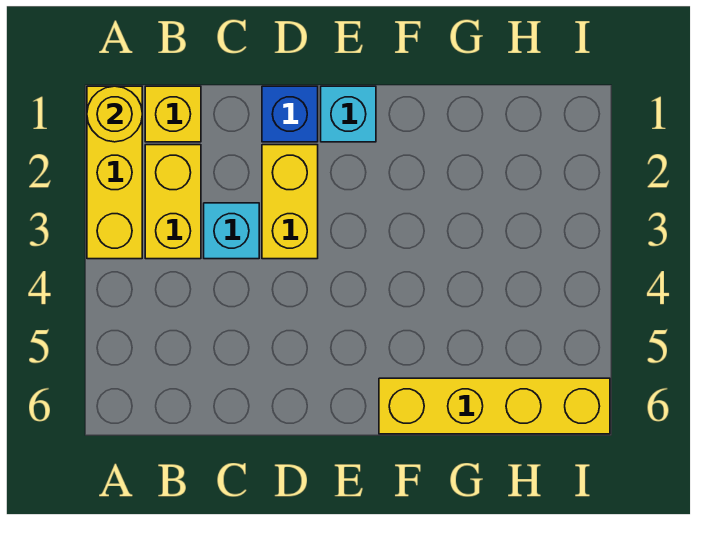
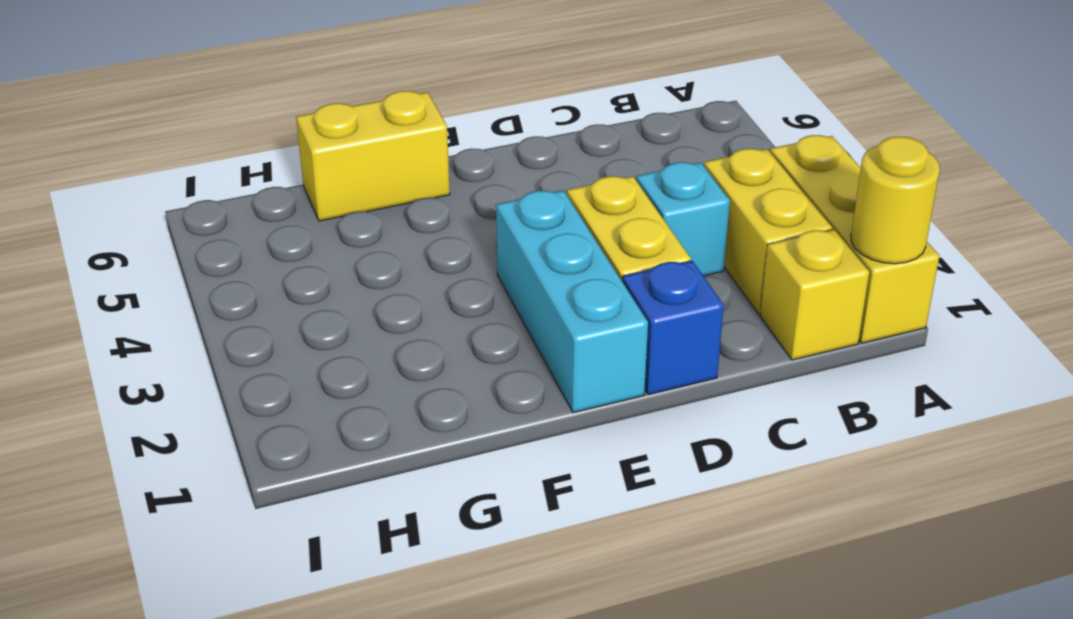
cyan brick E1 level 1 -> cyan brick E1:E3 level 1
yellow brick F6:I6 level 1 -> yellow brick F6:G6 level 1

